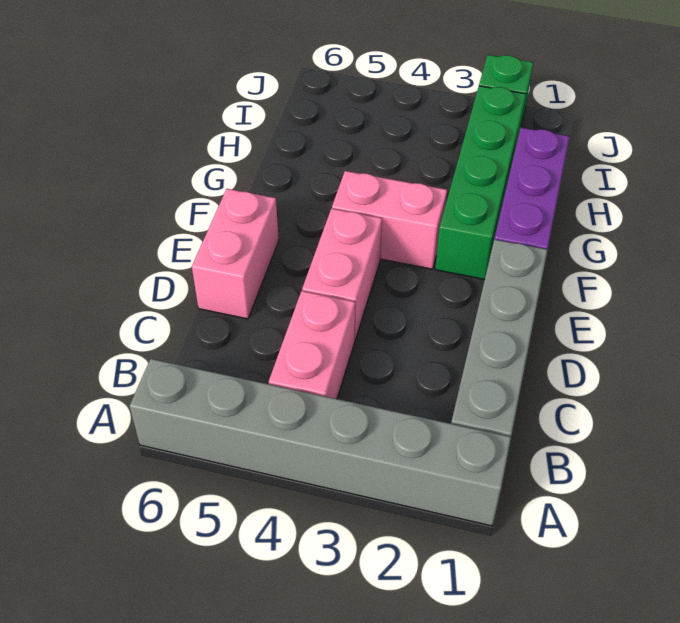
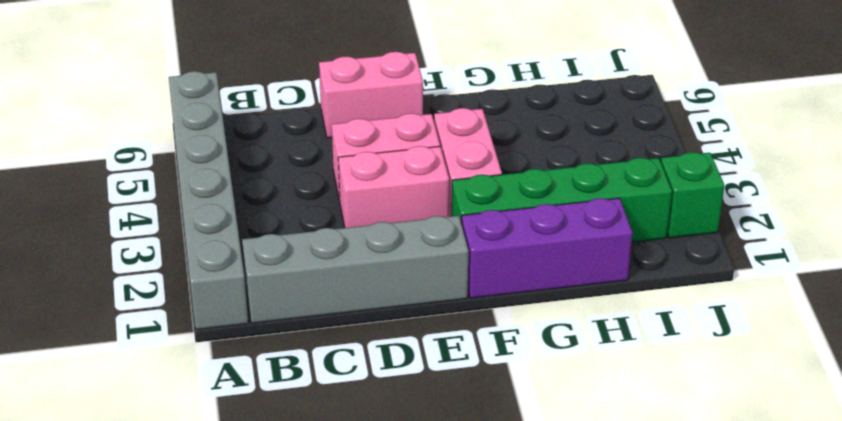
pink brick B4:C4 level 1 -> pink brick D3:E3 level 1

